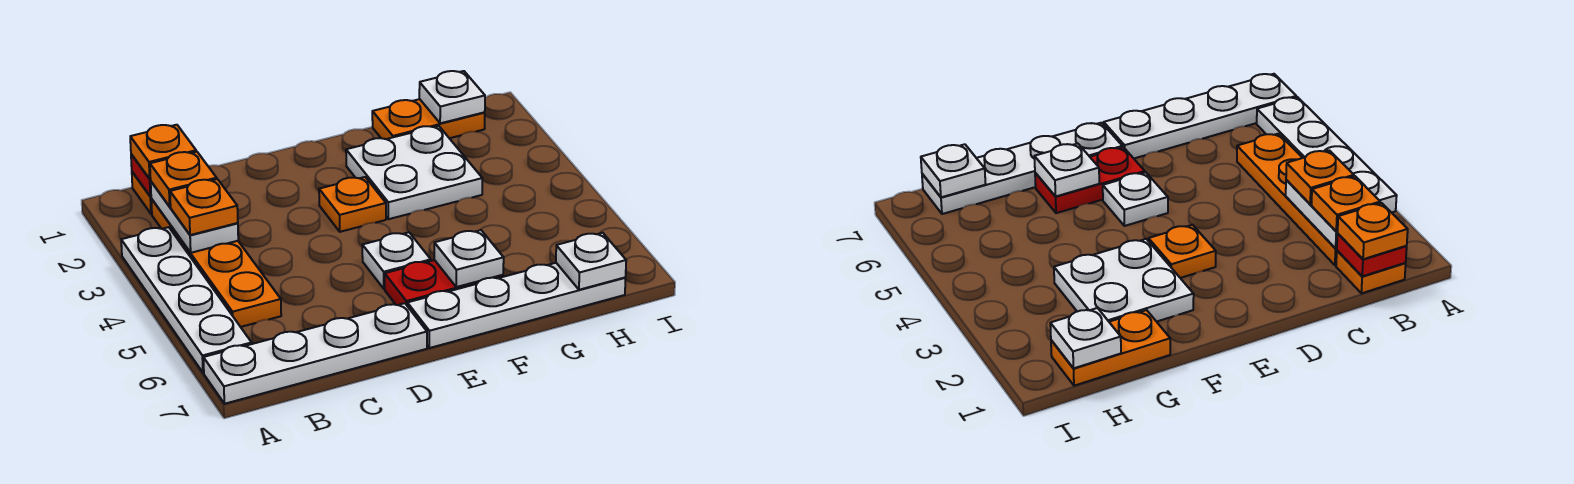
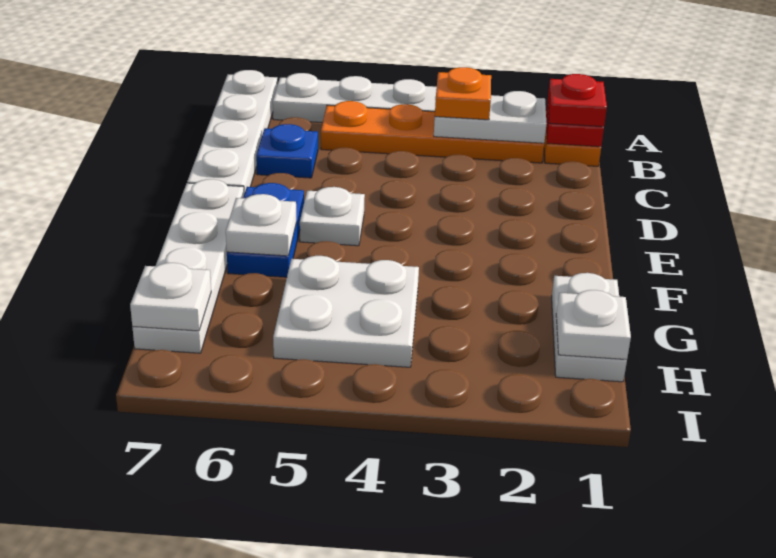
orange plate B1 level 3 -> red plate B1 level 3
orange plate B2 level 3 -> none
none -> blue plate C6 level 1
orange plate E3 level 1 -> none
red plate E6:F6 level 1 -> blue plate E6:F6 level 1
white plate F2:G3 level 1 -> white plate G4:H5 level 1
orange plate G1:H1 level 1 -> white plate G1:H1 level 1

